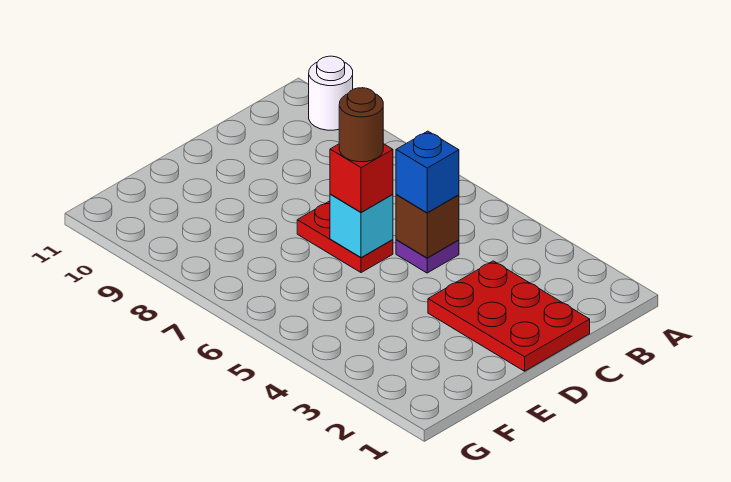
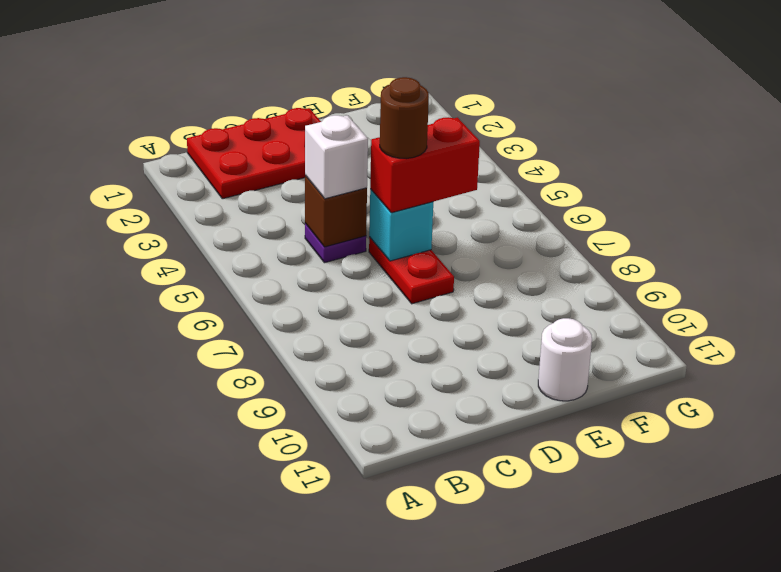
white round brick A10 level 1 -> white round brick E11 level 1
red plate C1:D3 level 1 -> red plate B1:D2 level 1
blue brick C5 level 3 -> white brick C5 level 3
red brick D6 level 3 -> red brick D6:E6 level 3

